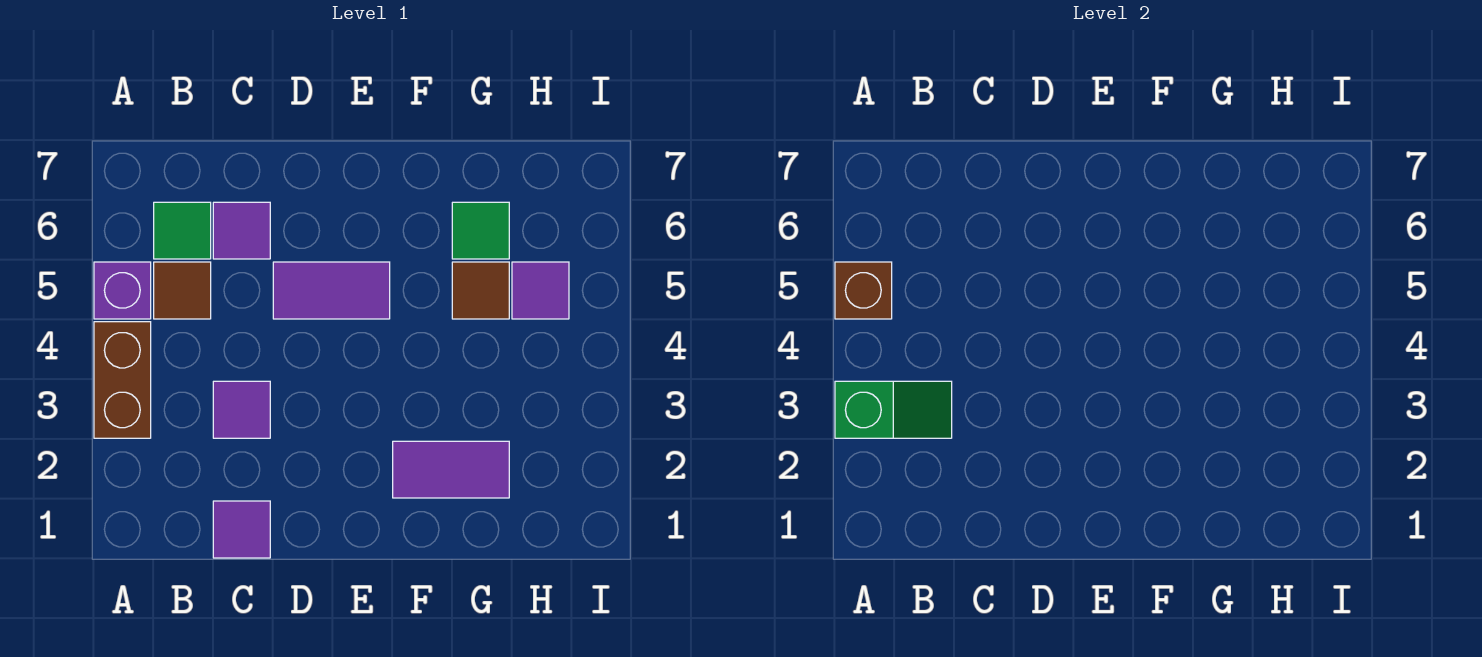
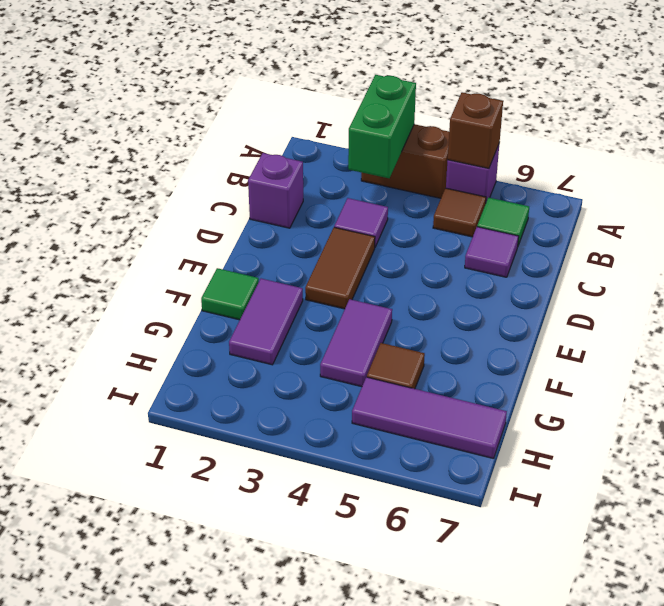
green slope A3:B3 level 2 top A -> green brick A3:B3 level 2
purple tile C1 level 1 -> purple brick C1 level 1
none -> brown tile D3:E3 level 1
purple tile D5:E5 level 1 -> purple tile F4:G4 level 1
green tile G6 level 1 -> green tile F1 level 1
purple tile H5 level 1 -> purple tile H5:H7 level 1

